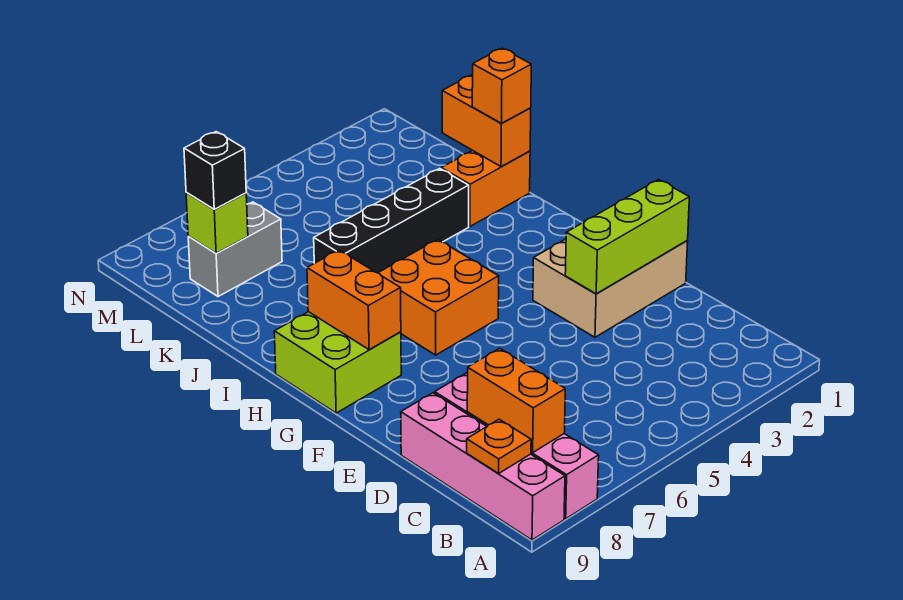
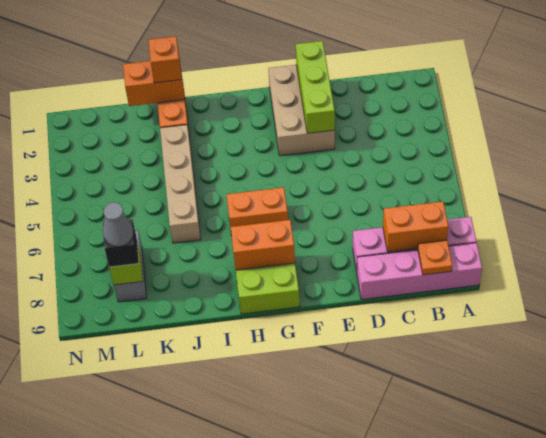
orange brick G5:H6 level 1 -> orange brick G6:H6 level 1
black brick J3:J6 level 1 -> tan brick J3:J6 level 1
none -> grey cone L8 level 4

